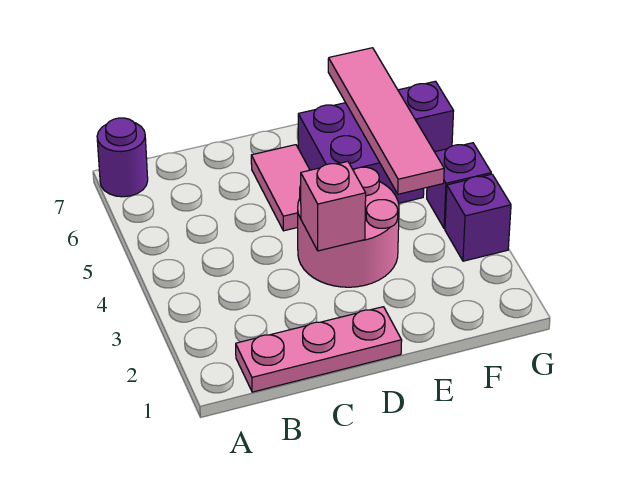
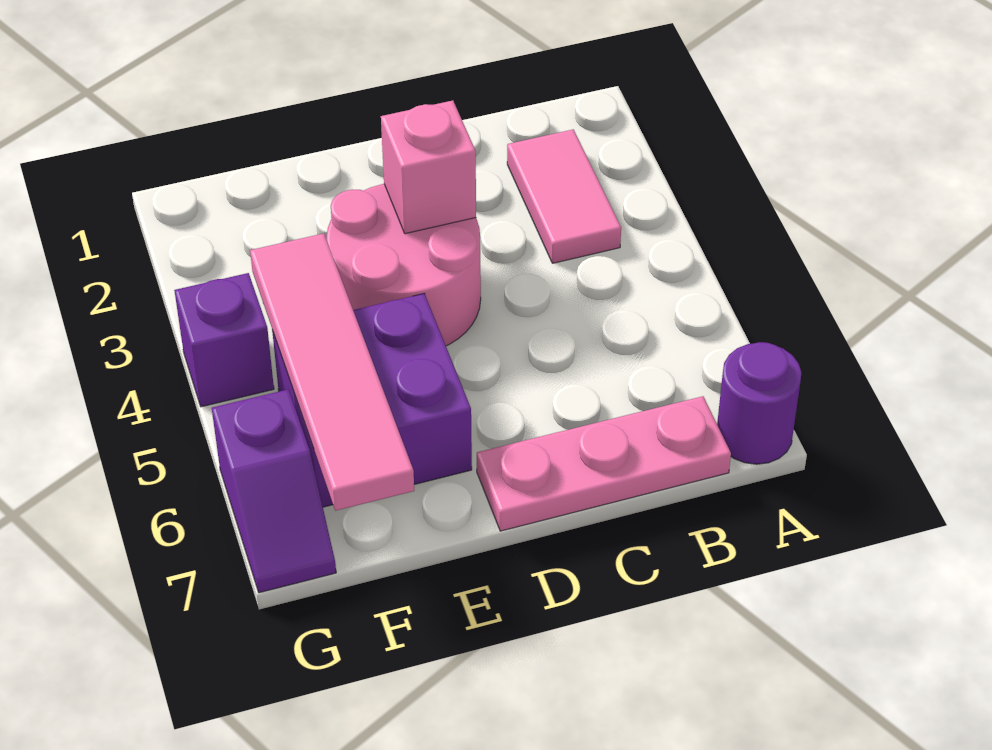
pink plate B1:D1 level 1 -> pink plate B7:D7 level 1
pink tile D5:D6 level 1 -> pink tile B2:B3 level 1
purple brick G3 level 1 -> none

